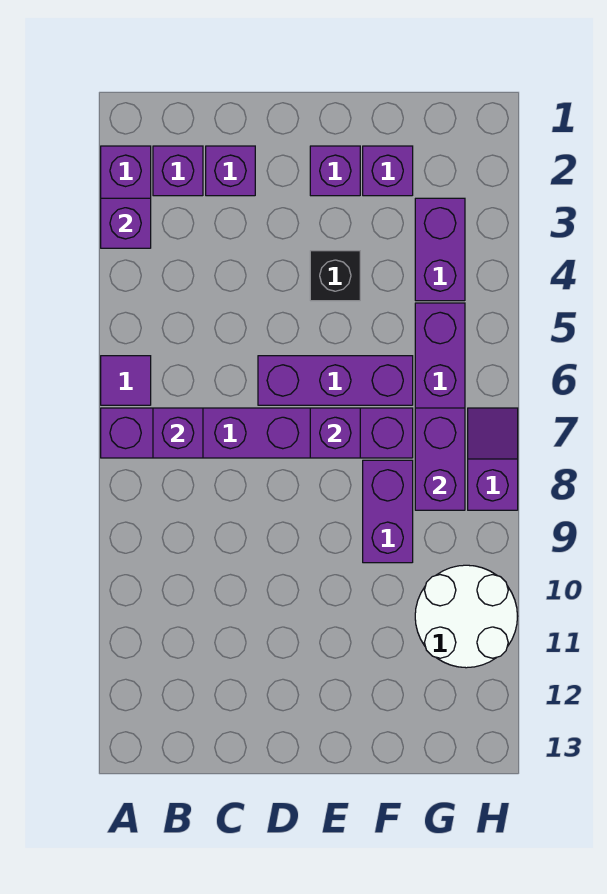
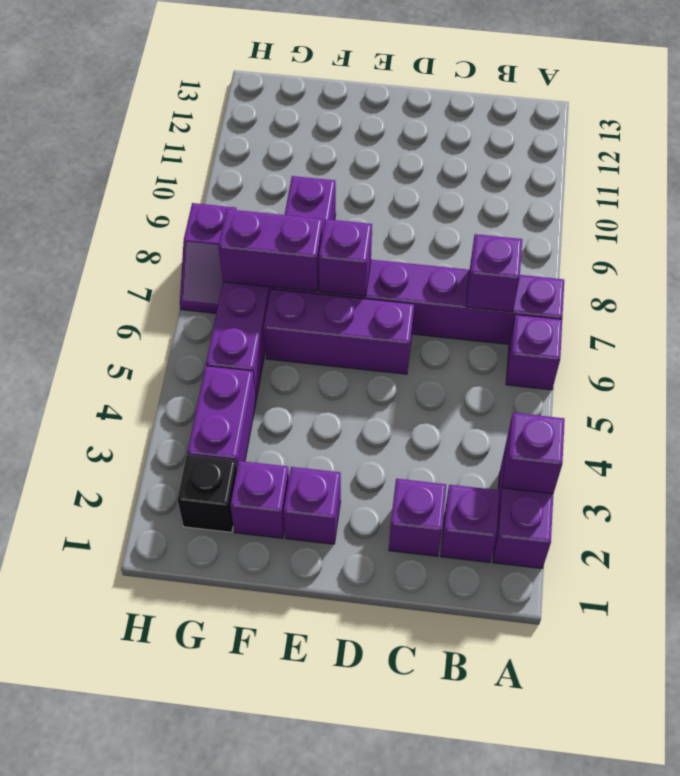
purple tile A6 level 1 -> purple brick A6 level 1
black brick E4 level 1 -> black brick G2 level 1
purple brick G7:G8 level 2 -> purple brick F7:G7 level 2
white round brick G10:H11 level 1 -> none

